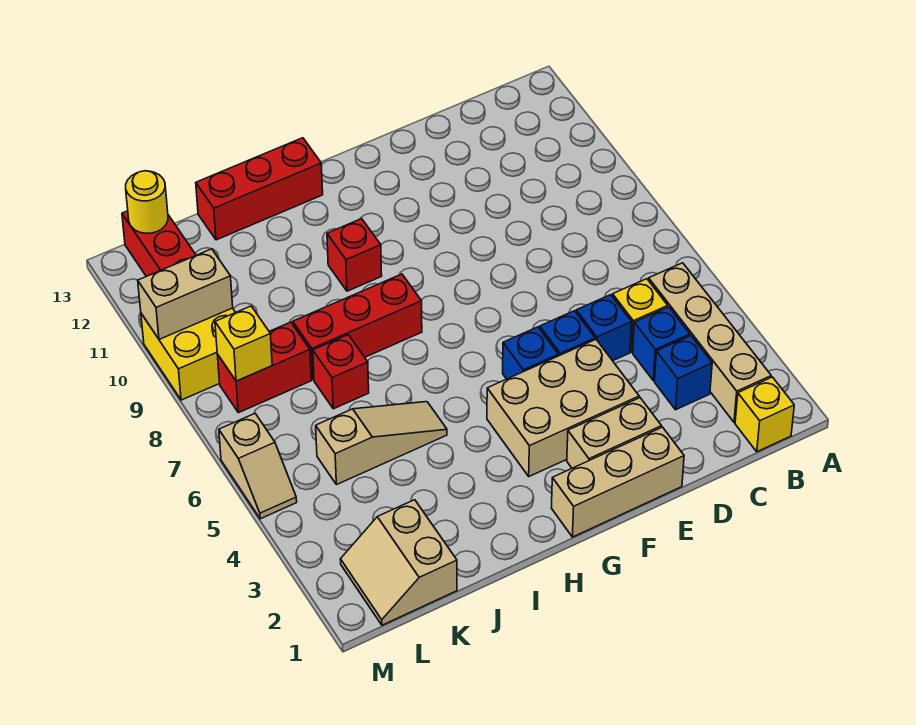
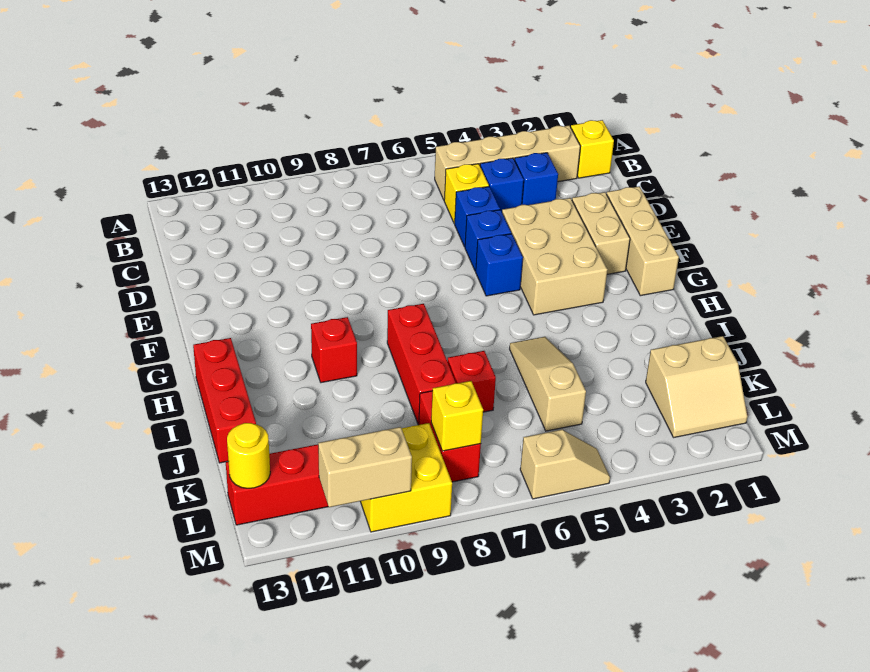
tan brick L10:M10 level 2 -> tan brick M10:M11 level 2

